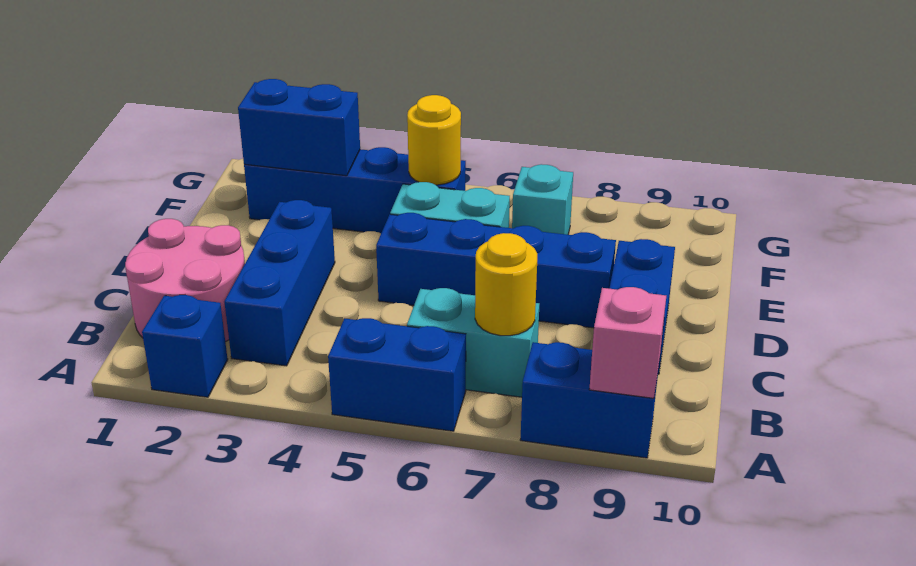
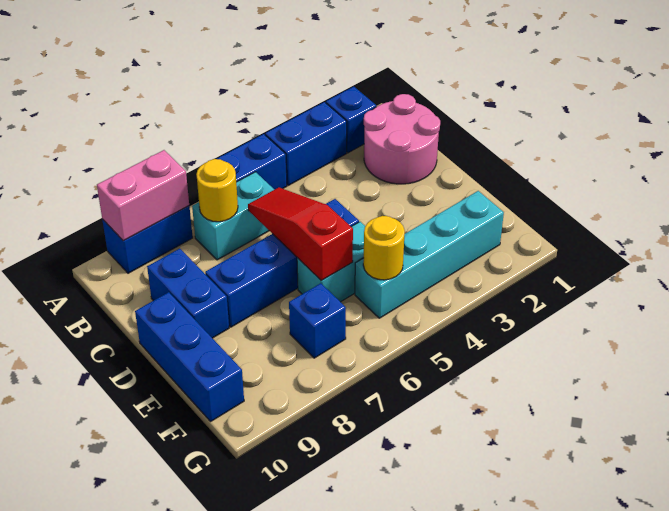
pink brick A9 level 2 -> pink brick A8:A9 level 2
blue brick B3:D3 level 1 -> blue brick D10:F10 level 1
none -> red slope C6:E6 level 2 top E
blue brick F2:F5 level 1 -> cyan brick F2:F5 level 1
blue brick F2:F3 level 2 -> blue brick A3:A4 level 1
cyan brick F7 level 1 -> blue brick F7 level 1

